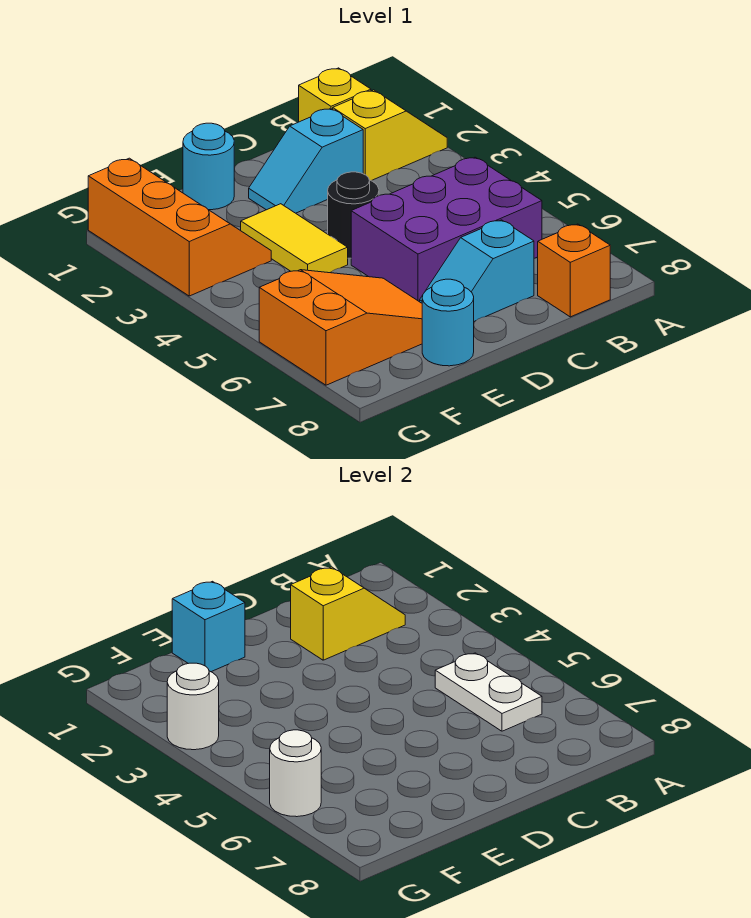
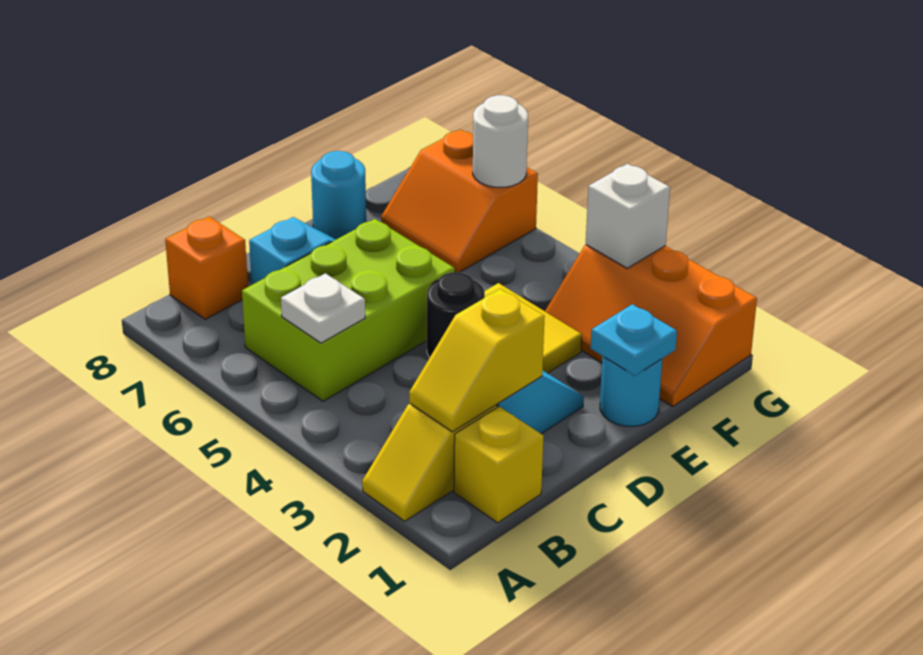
purple brick B5:D6 level 1 -> lime brick B5:D6 level 1
white plate B5:B6 level 2 -> white plate B5 level 2
cyan brick E1 level 2 -> cyan plate E1 level 2
orange slope E6:G7 level 1 top G -> orange slope F6:G7 level 1 top G
white round brick G3 level 2 -> white brick G3 level 2

